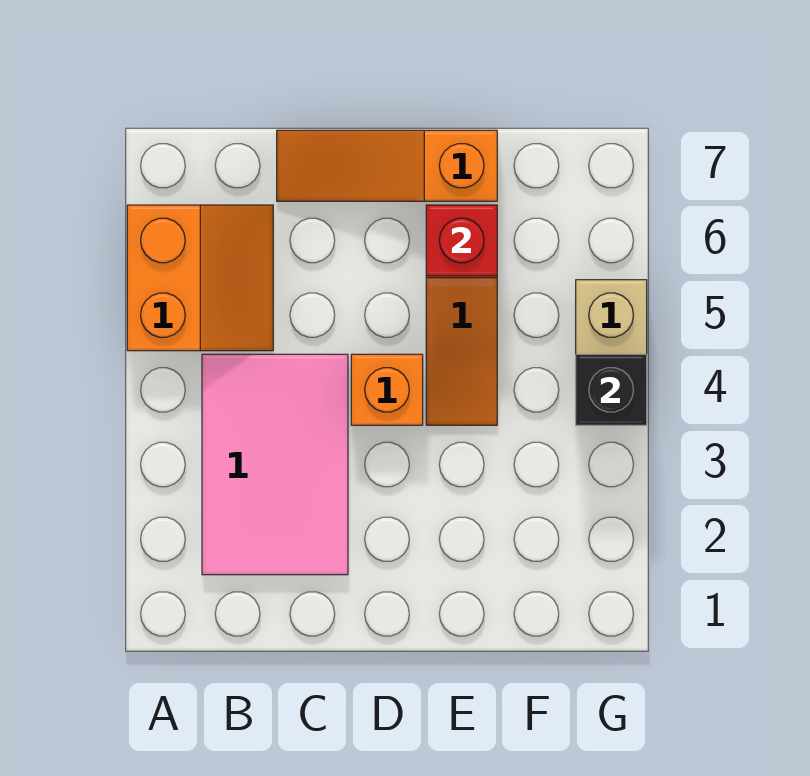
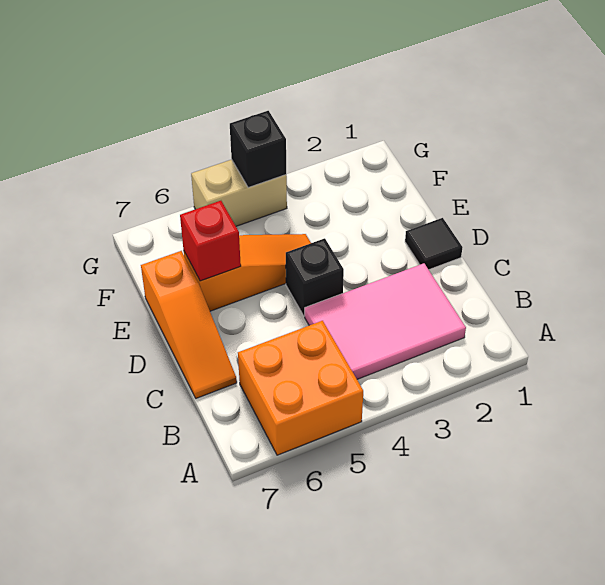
orange slope A5:B6 level 1 top A -> orange brick A5:B6 level 1
none -> black tile D1 level 1
orange brick D4 level 1 -> black brick D4 level 1

